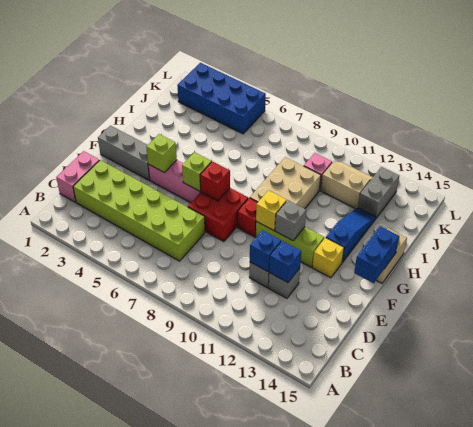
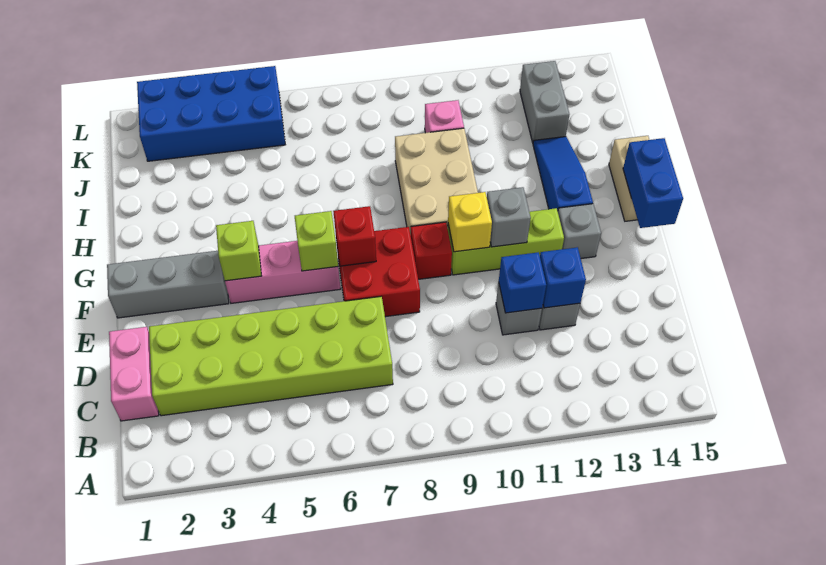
yellow brick F13 level 1 -> grey brick F13 level 1
tan slope J11:K12 level 1 top J -> none

